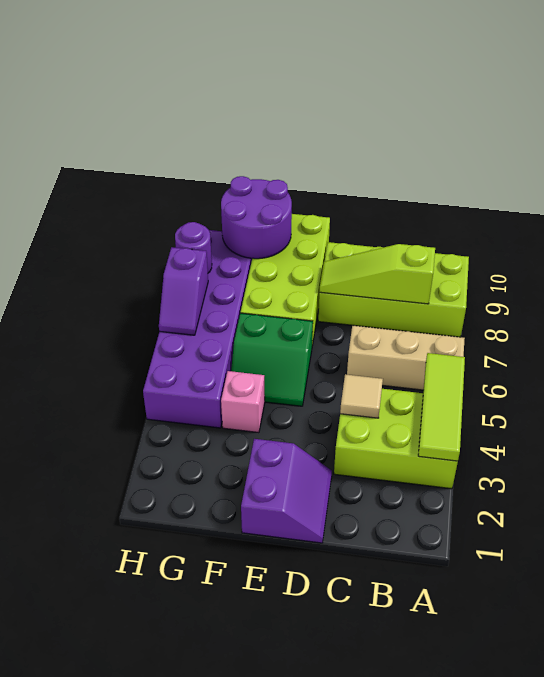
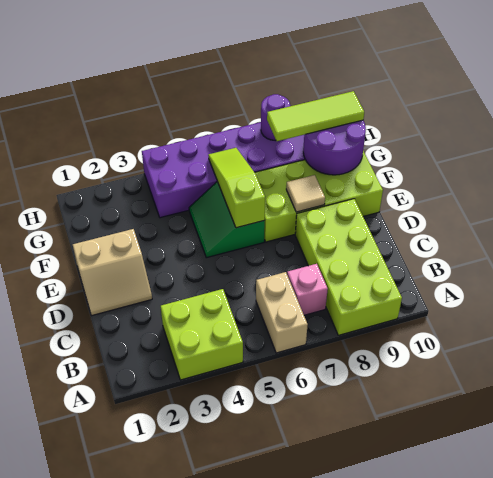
lime brick A3:C4 level 1 -> lime brick A3:B4 level 1
lime tile A3:A5 level 2 -> lime tile G8:G10 level 3
tan brick A6:C6 level 1 -> tan brick A6:B6 level 1
lime slope B8:D8 level 2 top B -> lime slope E6:G6 level 2 top E
tan tile C4 level 2 -> tan tile E8 level 2
purple slope D1:E2 level 1 top E -> tan slope D1:E2 level 1 top E
pink brick F4 level 1 -> pink brick B7 level 1
purple slope H6:H7 level 2 top 7 -> none

